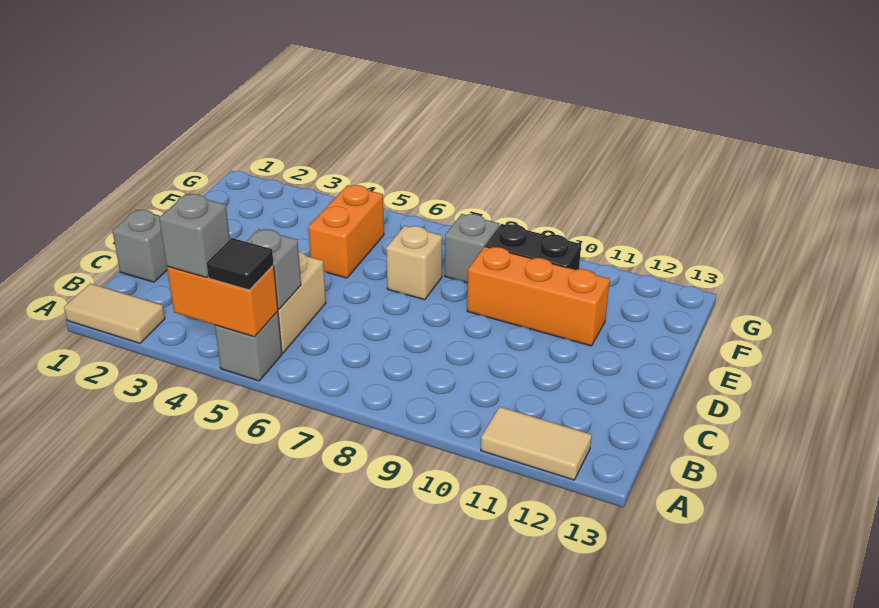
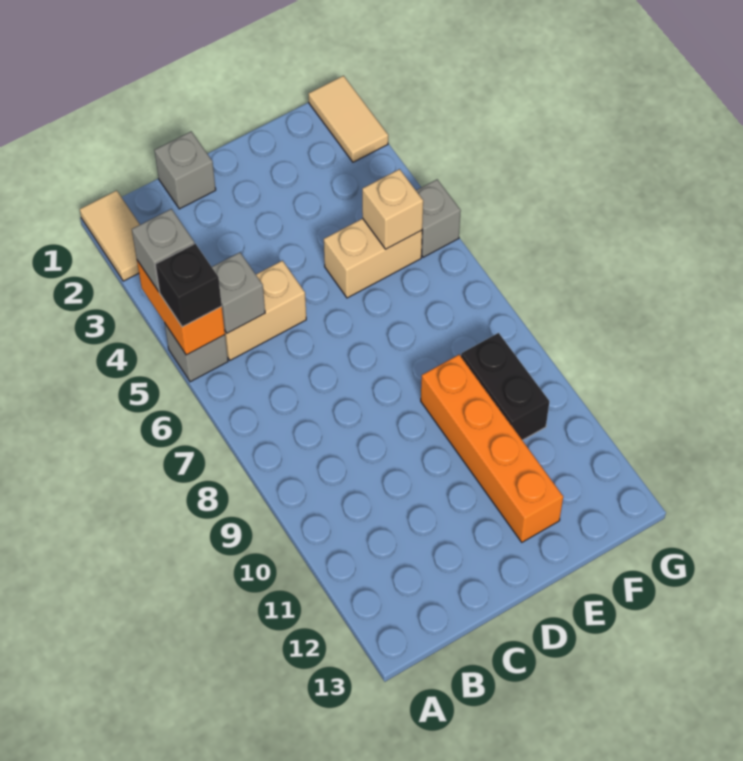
black tile A5 level 3 -> black brick A5 level 3
tan tile A11:A12 level 1 -> tan tile G1:G2 level 1
orange brick E5:F5 level 1 -> tan brick E5:F5 level 1
tan brick E7 level 1 -> tan brick F5 level 2
orange brick E9:E11 level 1 -> orange brick E9:E12 level 1
grey brick F8 level 1 -> grey brick G5 level 1

